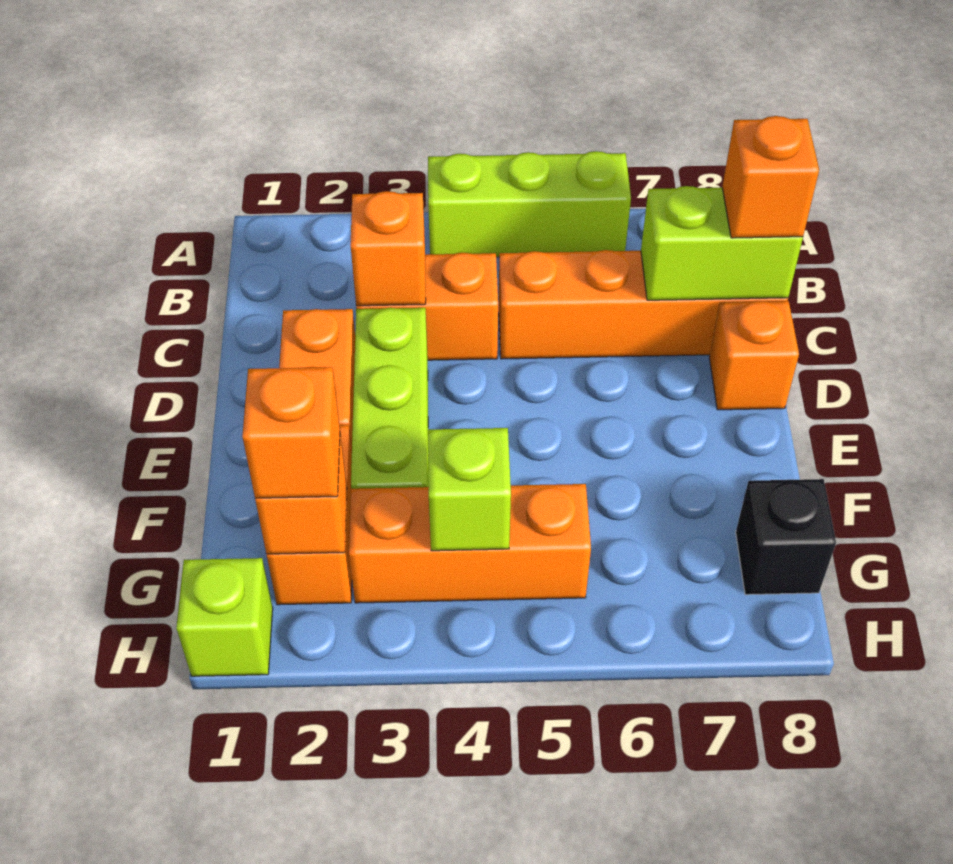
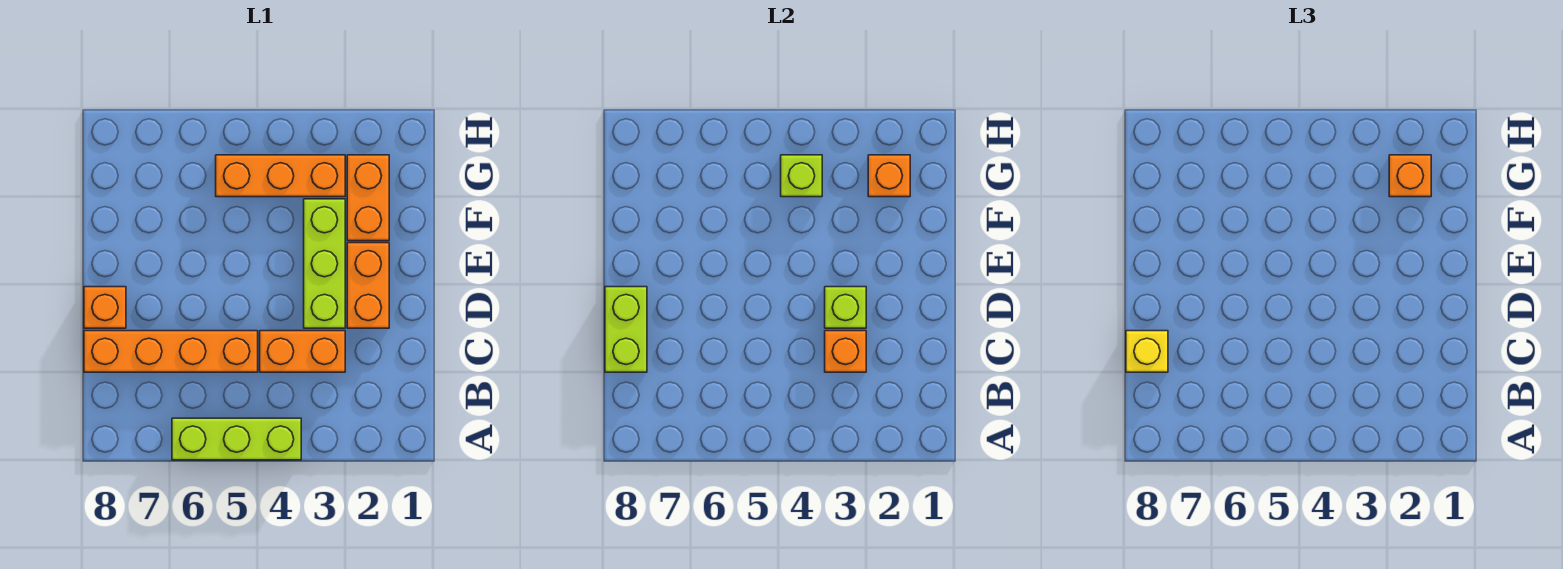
lime brick C7:C8 level 2 -> lime brick C8:D8 level 2
orange brick C8 level 3 -> yellow brick C8 level 3
black brick G8 level 1 -> none
lime brick H1 level 1 -> lime brick D3 level 2

